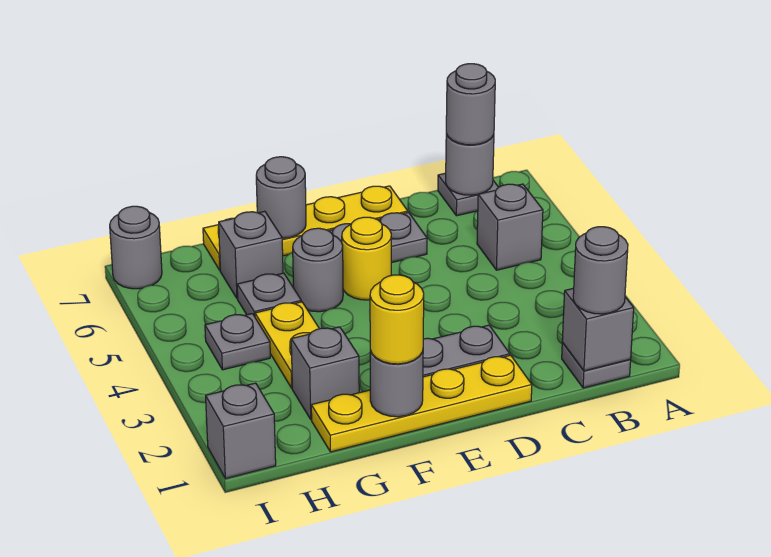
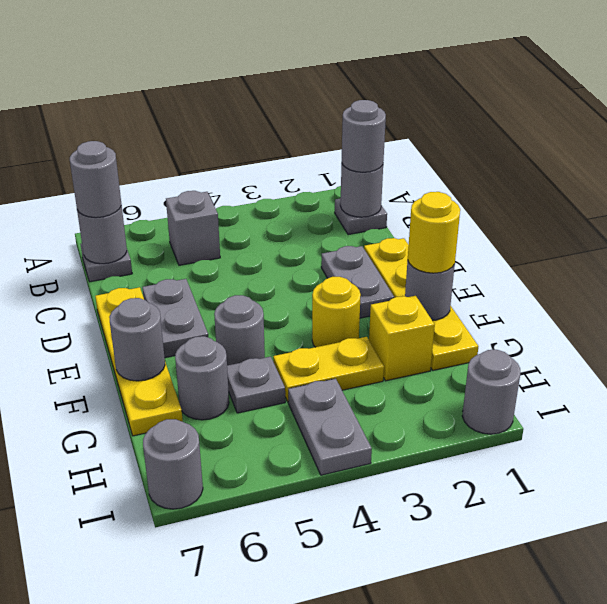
grey brick B1 level 2 -> grey round brick B1 level 2
yellow round brick E5 level 1 -> yellow round brick F3 level 1
grey brick G2 level 1 -> yellow brick G2 level 1
grey brick G6 level 1 -> grey round brick G6 level 1
grey plate H4 level 1 -> grey plate H4:I4 level 1
grey brick I1 level 1 -> grey round brick I1 level 1

